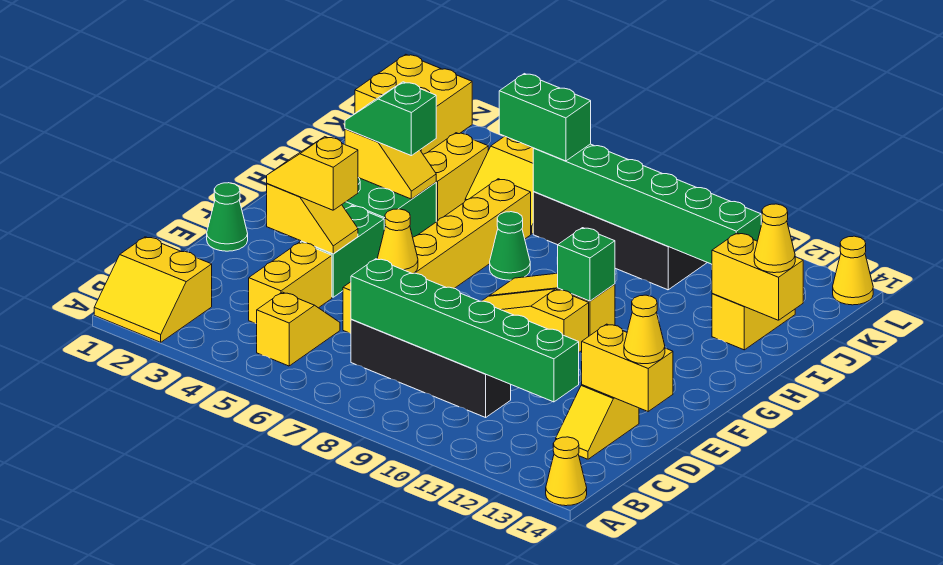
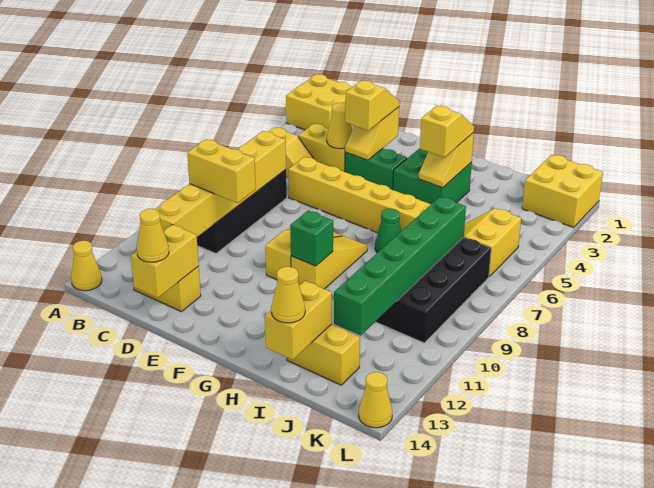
yellow slope A1:B2 level 1 top B -> yellow brick A1:B2 level 1
green brick C7:C12 level 2 -> yellow brick C7:C12 level 2
green cone E1 level 1 -> none
yellow cone E6 level 2 -> yellow cone D4 level 2
green slope H3:H4 level 3 top 4 -> yellow slope H3:H4 level 3 top 4
yellow brick I4:J4 level 1 -> yellow brick C10:D10 level 3
green brick J6:J7 level 3 -> none

